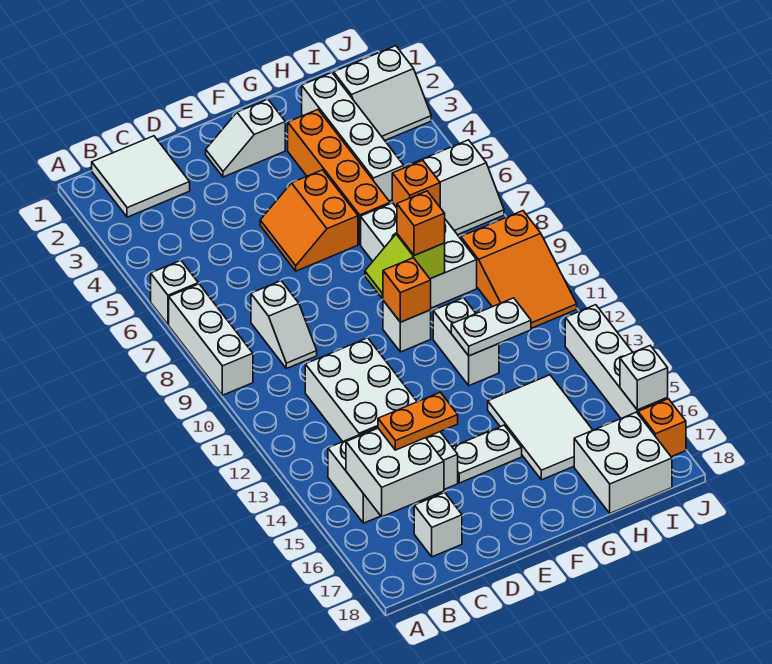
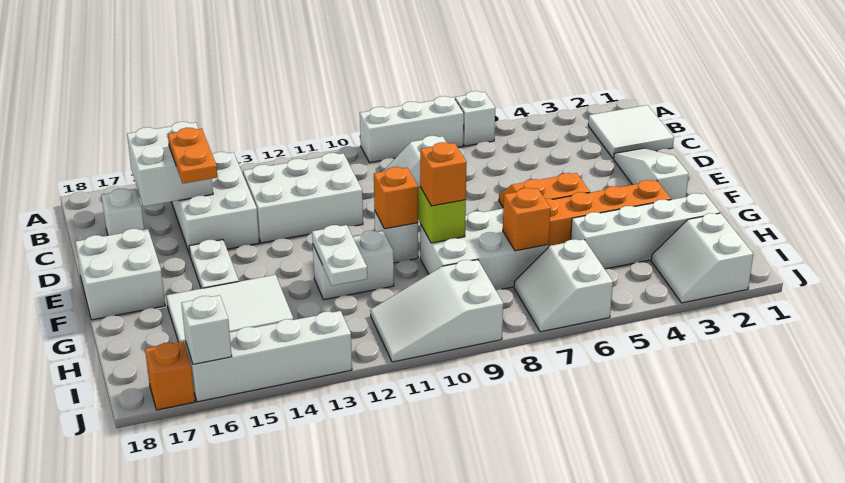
white slope E2:F2 level 1 top F -> white slope D2:F2 level 1 top F
white brick H17:I18 level 1 -> white brick E17:F18 level 1
orange slope I9:J11 level 1 top 9 -> white slope I9:J11 level 1 top 9

